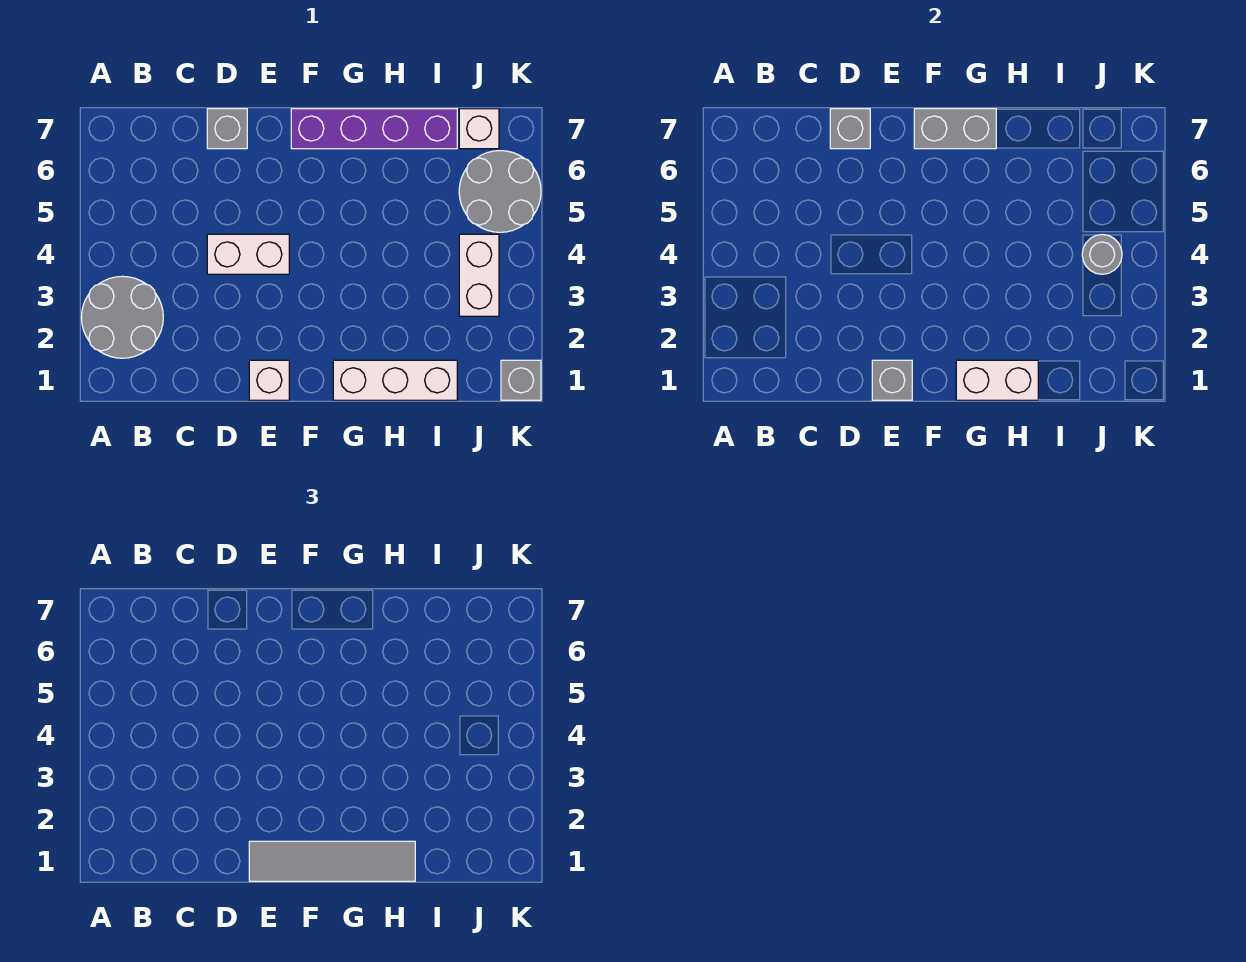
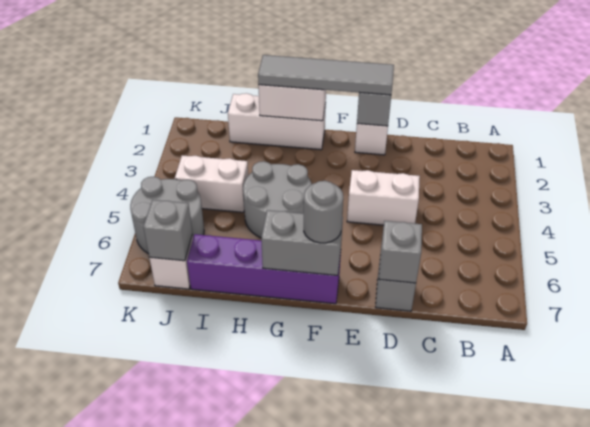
grey round brick A2:B3 level 1 -> grey round brick G4:H5 level 1
white brick J3:J4 level 1 -> white brick I4:J4 level 1
grey round brick J4 level 2 -> grey round brick F7 level 3
grey brick K1 level 1 -> grey brick J7 level 2

